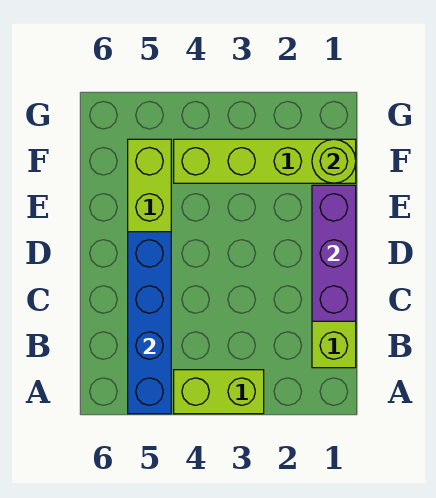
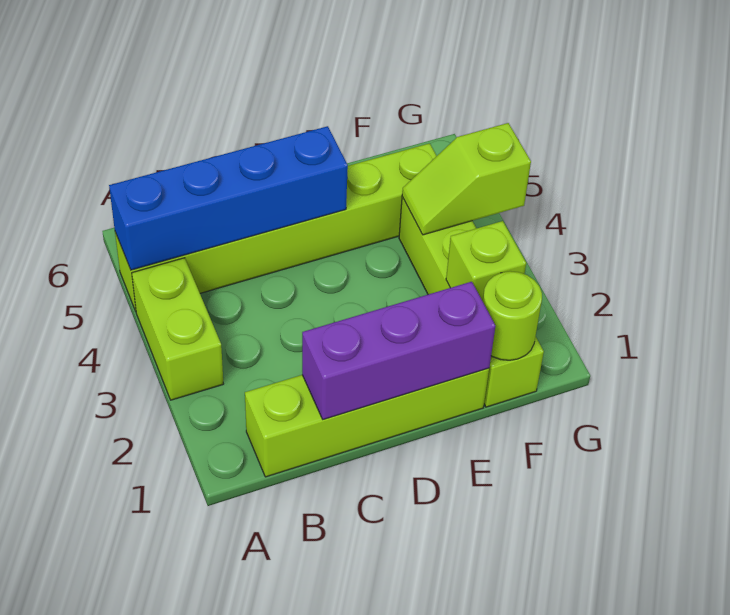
none -> lime brick F2 level 2
none -> lime slope F4:G4 level 2 top G

